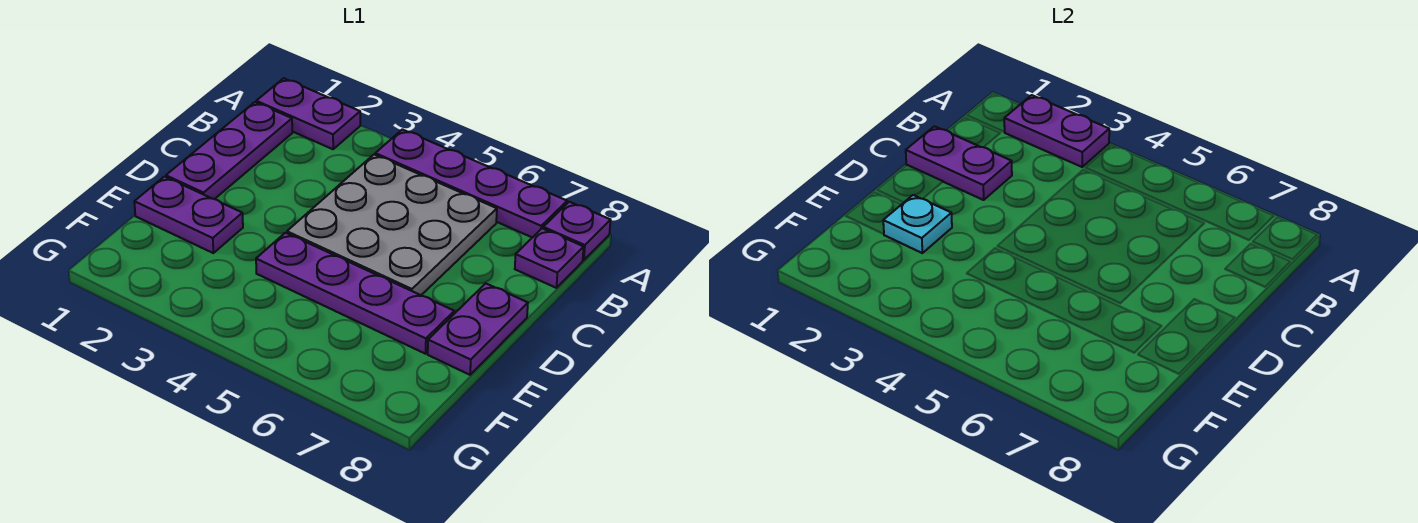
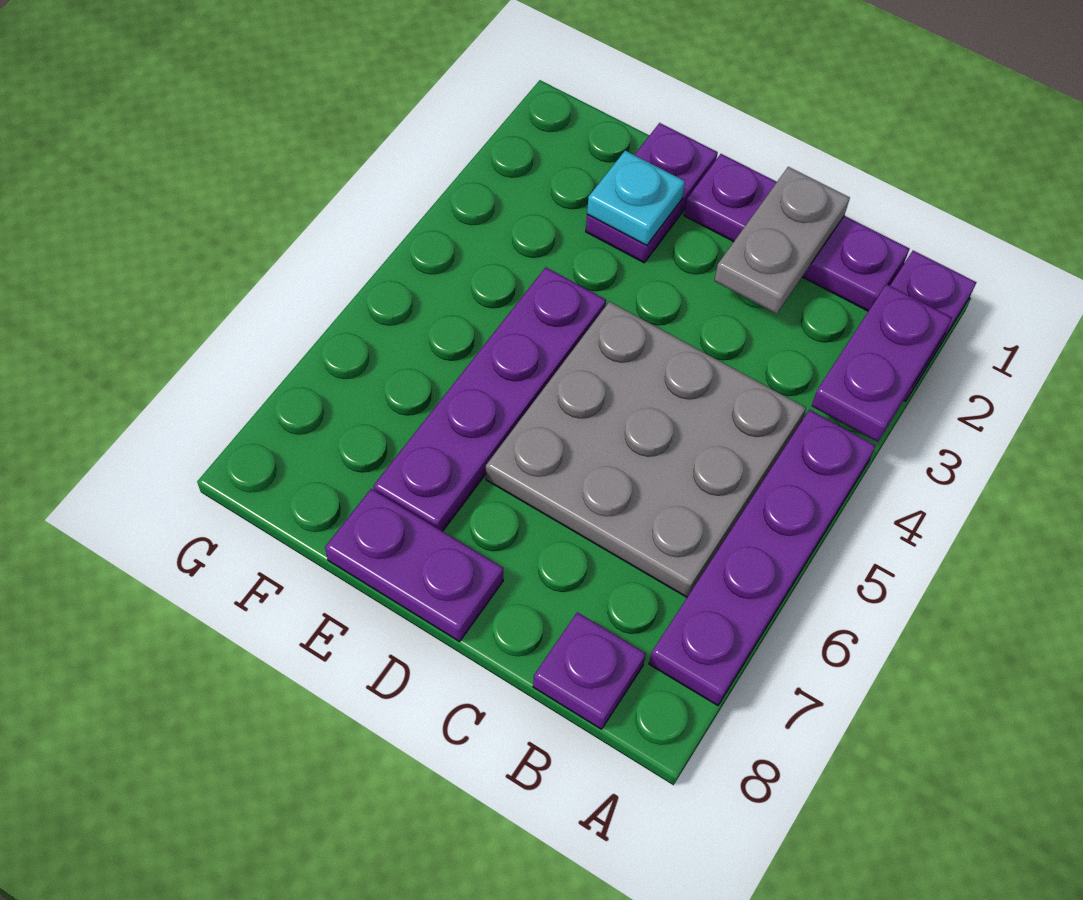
purple plate A8 level 1 -> none
purple plate C1:C2 level 2 -> grey plate C1:C2 level 2

